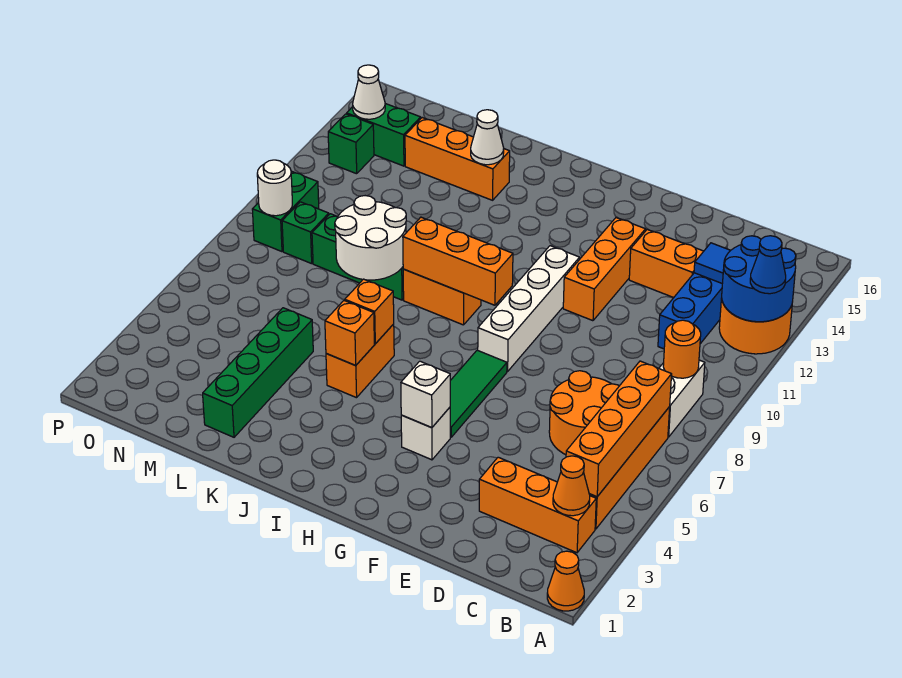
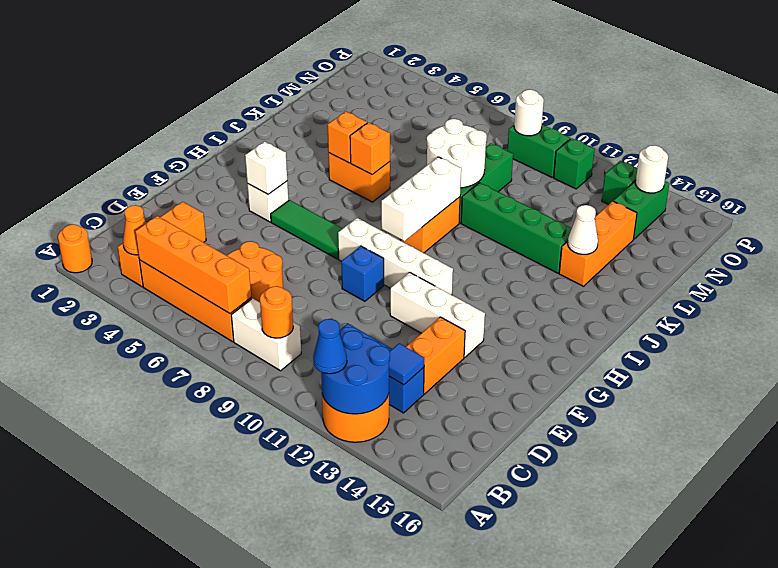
orange cone A1 level 1 -> orange round brick A1 level 1
none -> blue brick F9 level 1
orange brick F11:F13 level 1 -> white brick F11:F13 level 1
orange brick H9:J9 level 2 -> white brick H9:J9 level 2
green brick L2:L5 level 1 -> green brick K10:K13 level 1
green brick N9 level 1 -> green brick O11 level 1
white cone O14 level 2 -> white round brick O14 level 2

